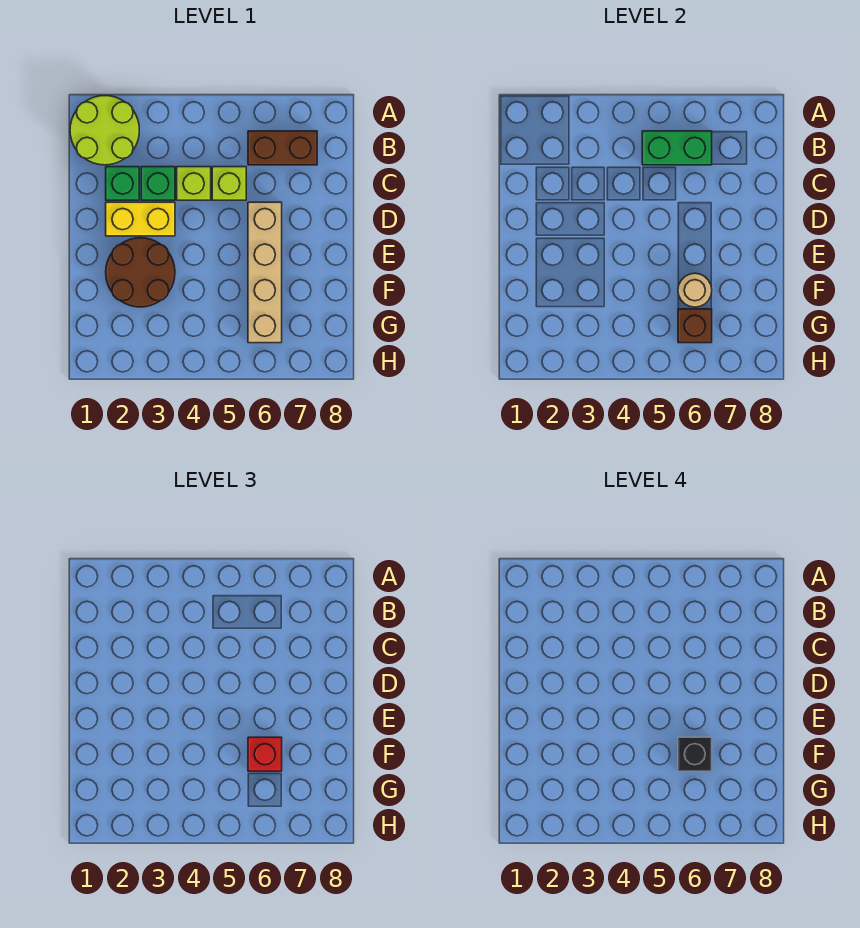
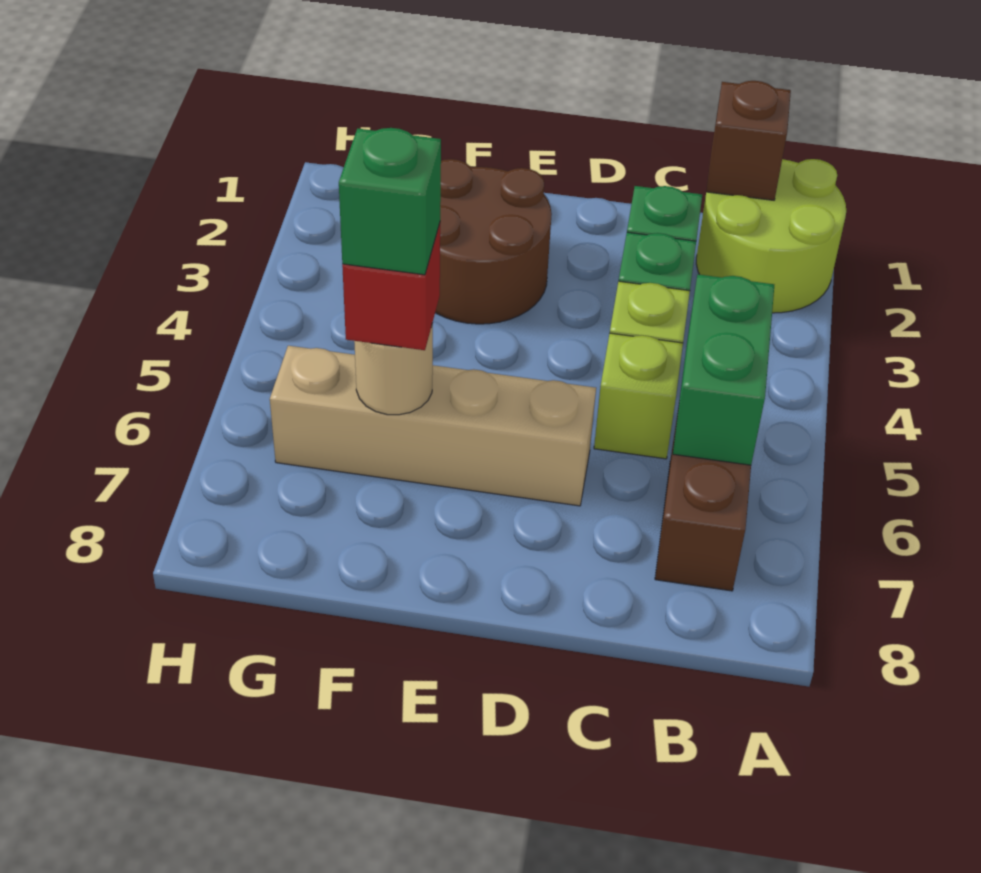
yellow brick D2:D3 level 1 -> none
black brick F6 level 4 -> green brick F6 level 4
brown brick G6 level 2 -> brown brick B1 level 2

